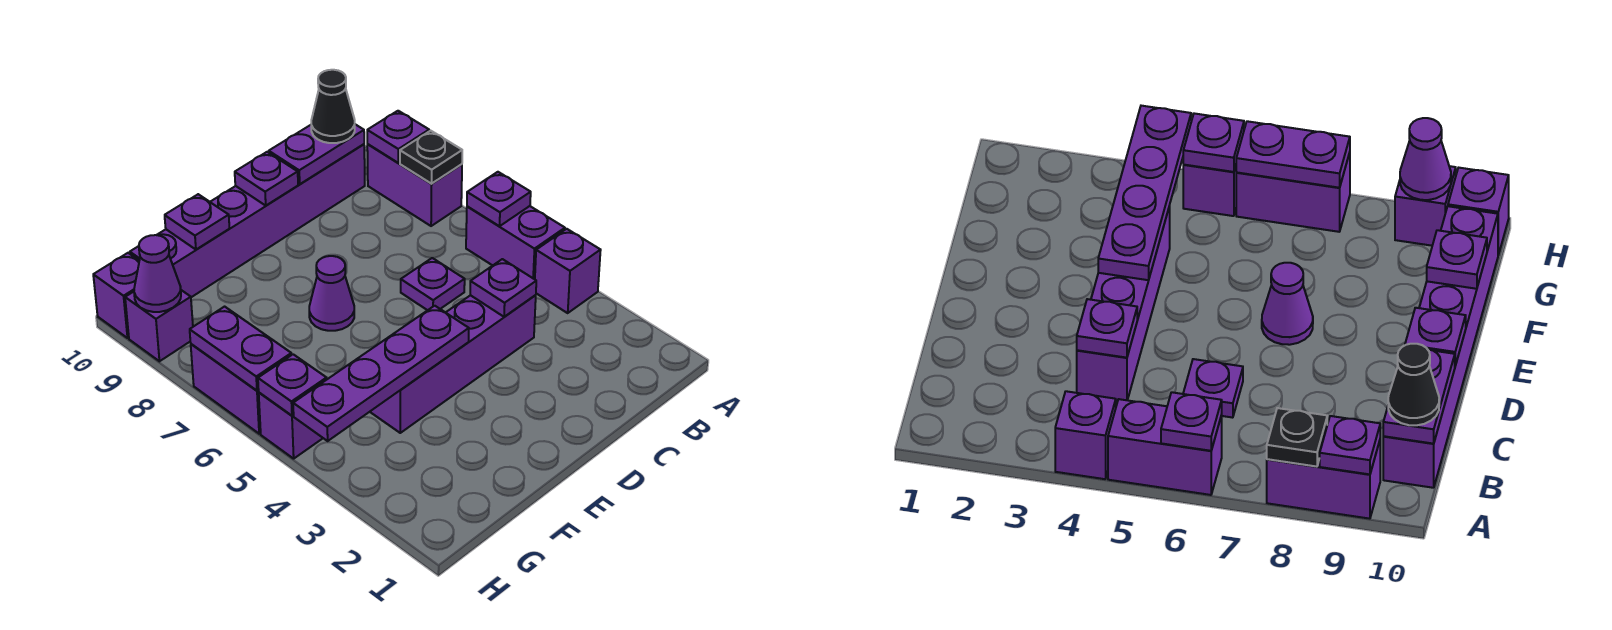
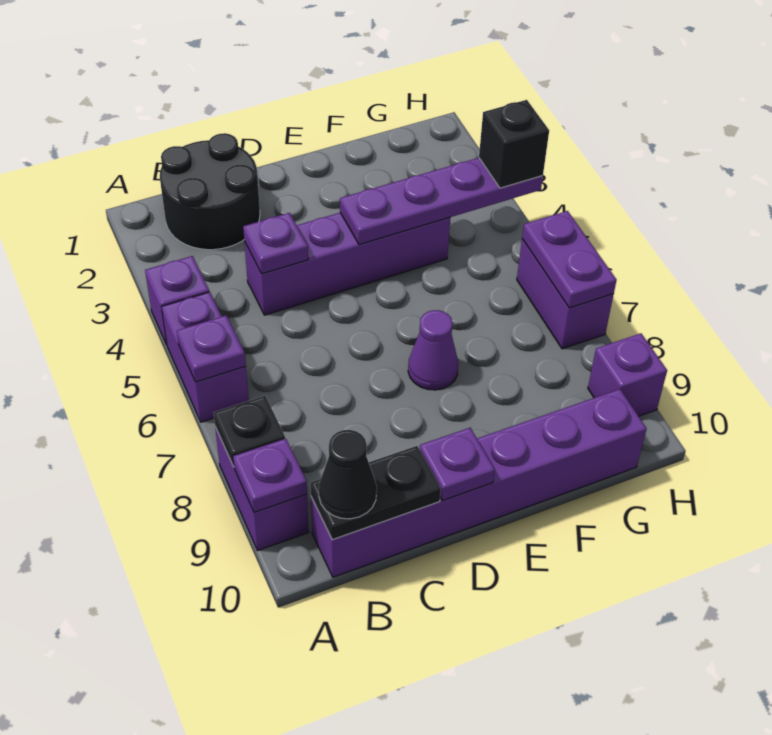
none -> black round brick B1:C2 level 1
purple plate B10:C10 level 2 -> black plate B10:C10 level 2
purple plate C6 level 1 -> none
purple plate F10 level 2 -> none
none -> black brick H4 level 3
purple brick H5 level 1 -> none
purple plate H5 level 2 -> none
purple cone H9 level 2 -> none
purple brick H10 level 1 -> none

